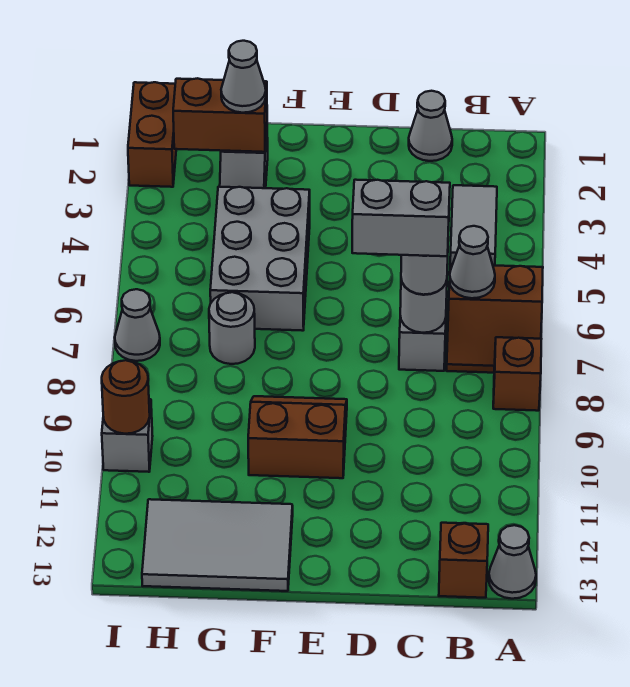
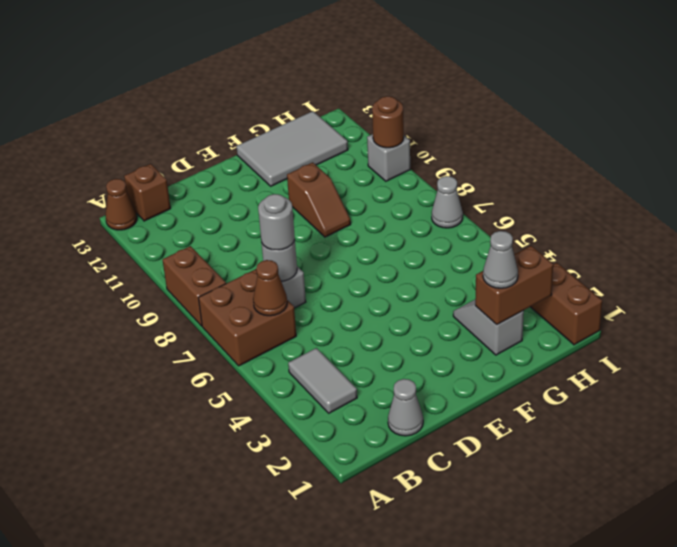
brown slope A6:B7 level 1 top 6 -> brown brick A6:B7 level 1
brown brick A8 level 1 -> brown brick A8:A9 level 1
grey cone A13 level 1 -> brown cone A13 level 1
grey cone B6 level 2 -> brown cone B6 level 2
grey brick C7:D7 level 4 -> none
brown slope E9:F10 level 1 top 10 -> brown slope F9:F10 level 1 top 10
grey brick F4:G6 level 1 -> none
grey round brick G7 level 1 -> none

